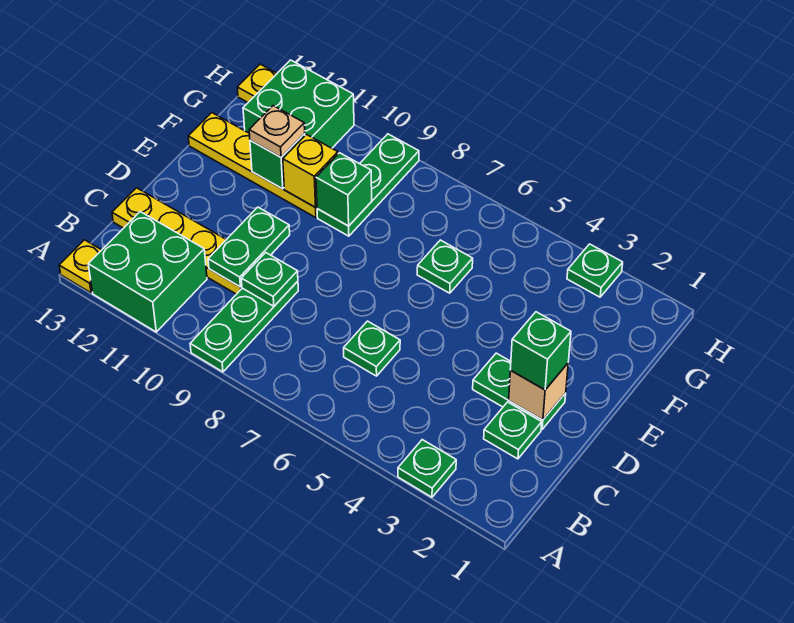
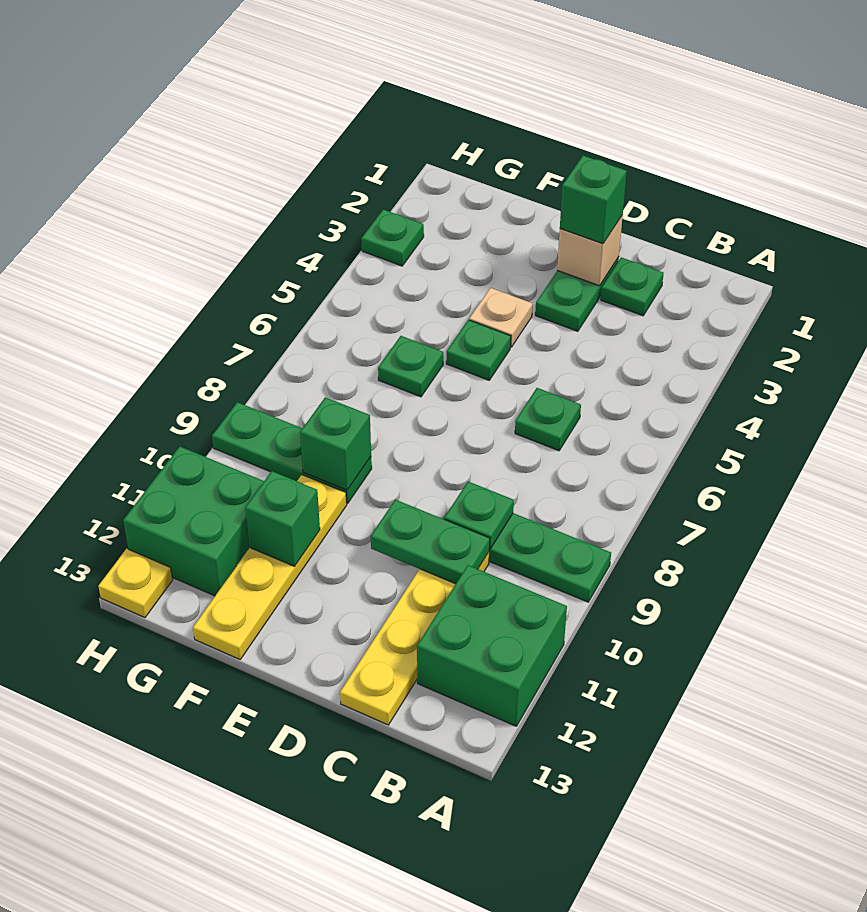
green plate A3 level 1 -> green plate E5 level 1
yellow plate A13 level 1 -> none
yellow brick F10 level 2 -> none
tan plate F11 level 3 -> tan plate E4 level 1

